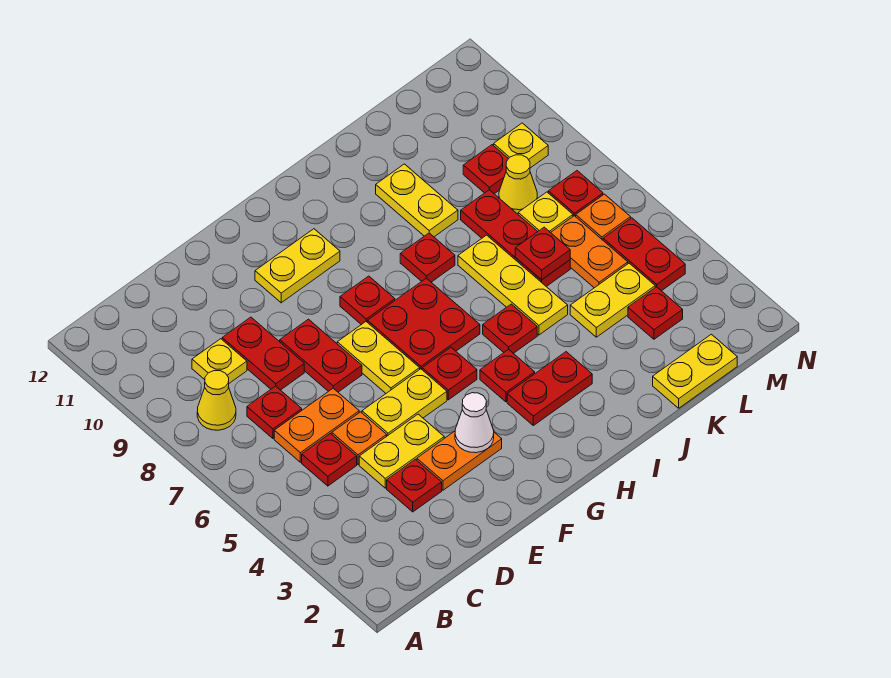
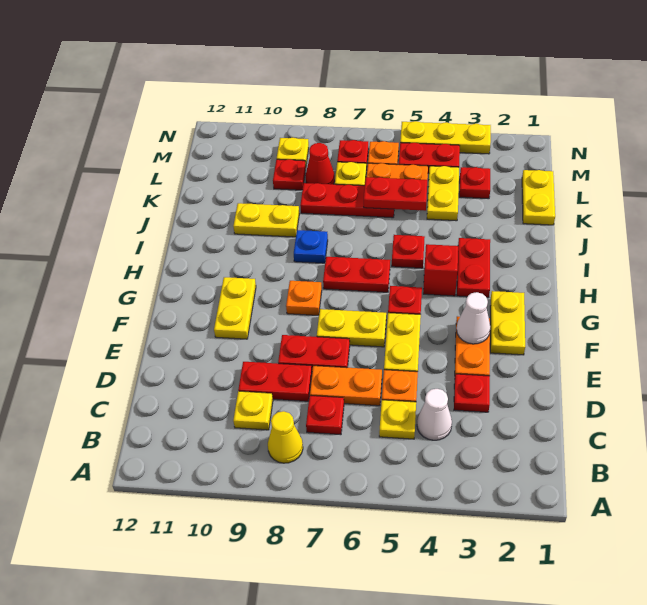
none -> white cone C4 level 1
red plate C5 level 1 -> yellow plate C5 level 1
orange plate C6:D6 level 1 -> orange plate D6:D7 level 1
yellow plate D4:E4 level 1 -> yellow plate F2:G2 level 1
red plate G6:H7 level 1 -> red plate H6:H7 level 1
red plate G8 level 1 -> orange plate G8 level 1
red plate H4 level 1 -> red brick H4 level 1
red plate I8 level 1 -> blue plate I8 level 1
yellow plate J5:J7 level 1 -> yellow plate N3:N5 level 1
red plate K6 level 2 -> red plate K5:K6 level 2
yellow cone L8 level 1 -> red cone L8 level 1

